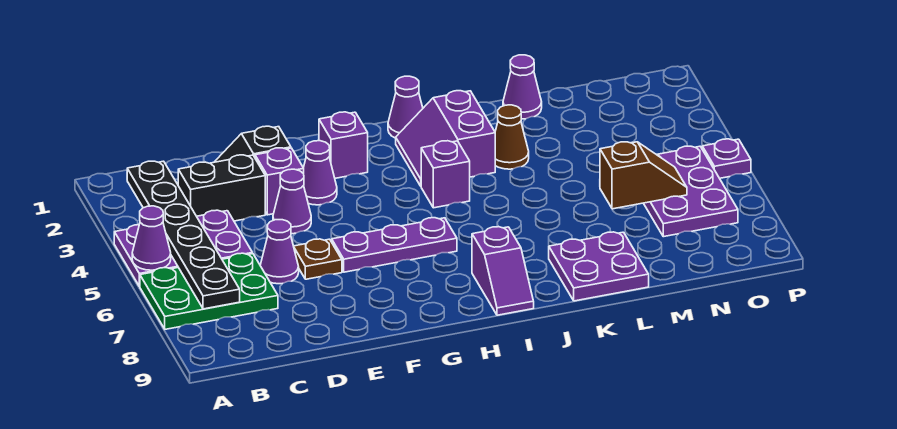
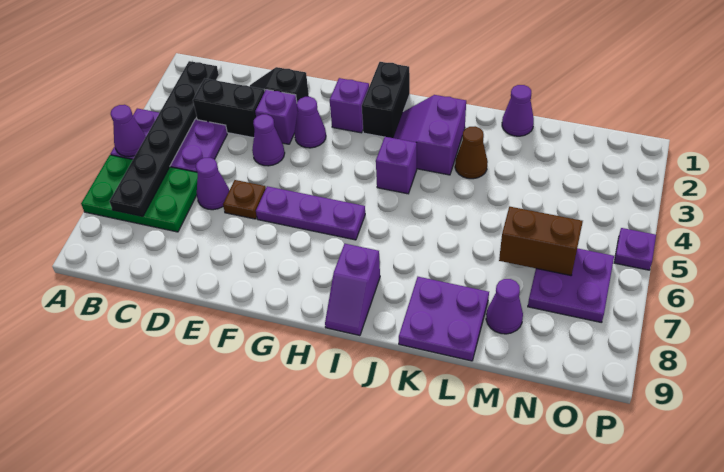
none -> black brick H1:H2 level 1
purple cone I1 level 1 -> purple cone M8 level 1
brown slope M6:N6 level 2 top M -> brown brick M6:N6 level 2
purple plate N5:O7 level 1 -> purple plate N6:O7 level 1

